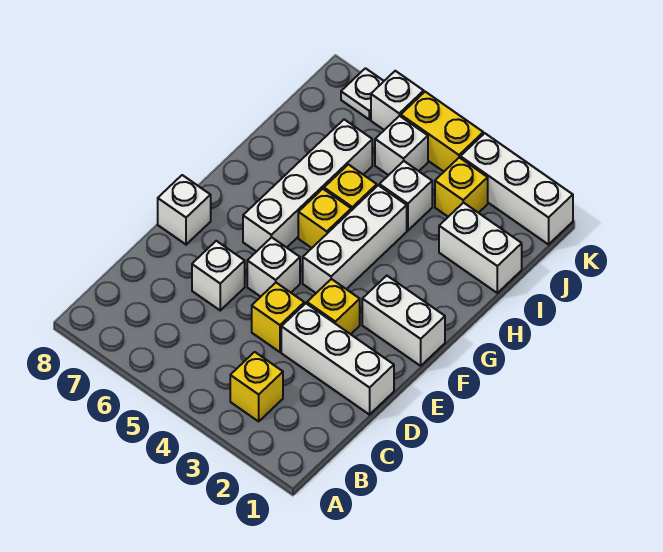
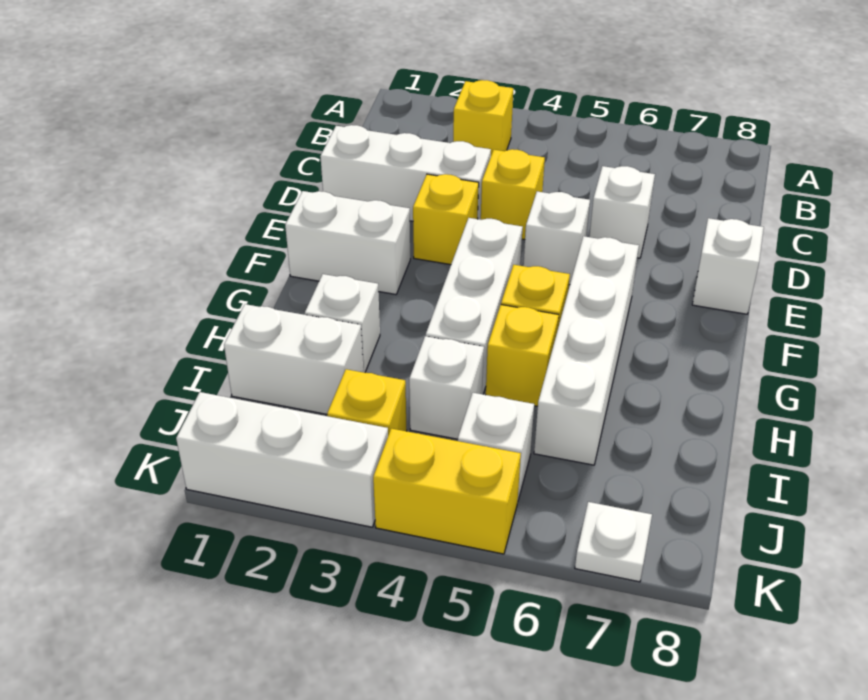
white brick K6 level 1 -> white brick H2 level 1

